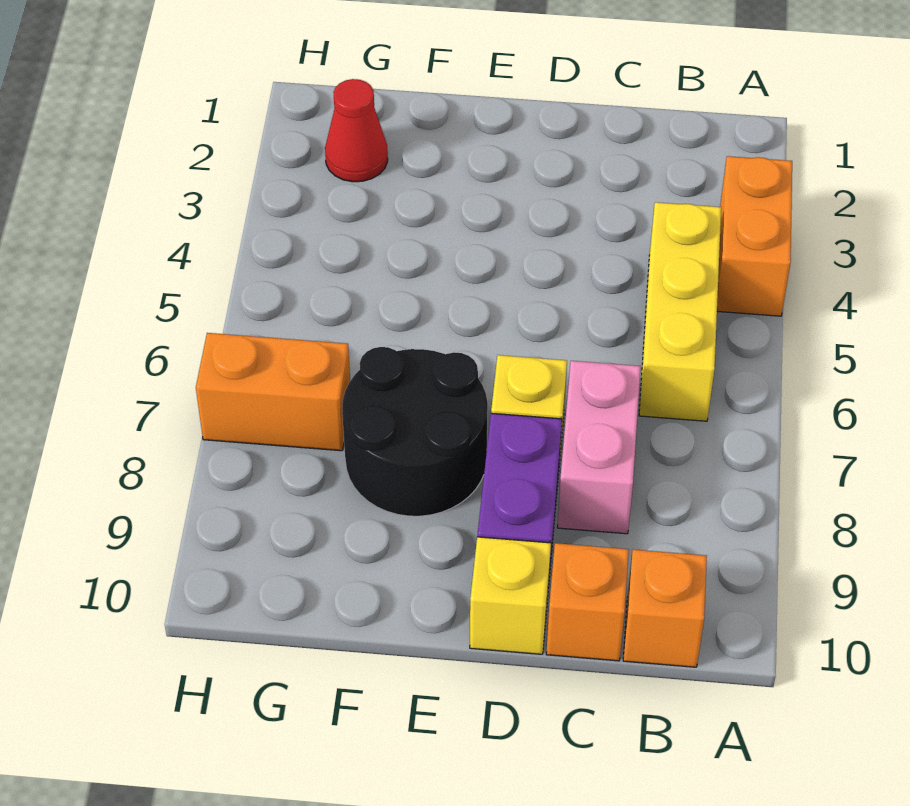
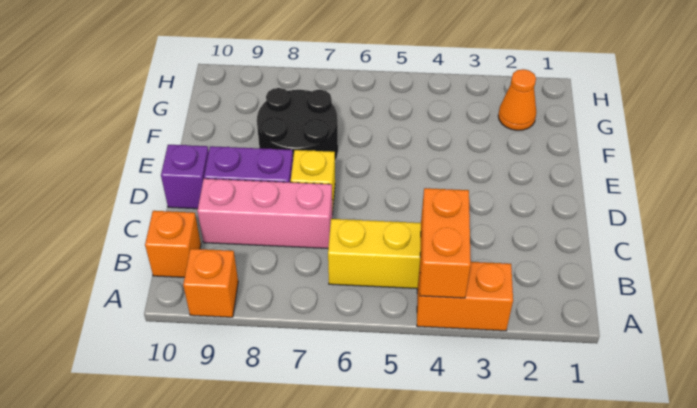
pink brick C7:C8 level 1 -> pink brick C7:C9 level 1
orange brick C10 level 1 -> orange brick A9 level 1
yellow brick D10 level 1 -> purple brick D10 level 1
red cone G2 level 1 -> orange cone G2 level 1
orange brick G7:H7 level 1 -> orange brick A4:B4 level 2

